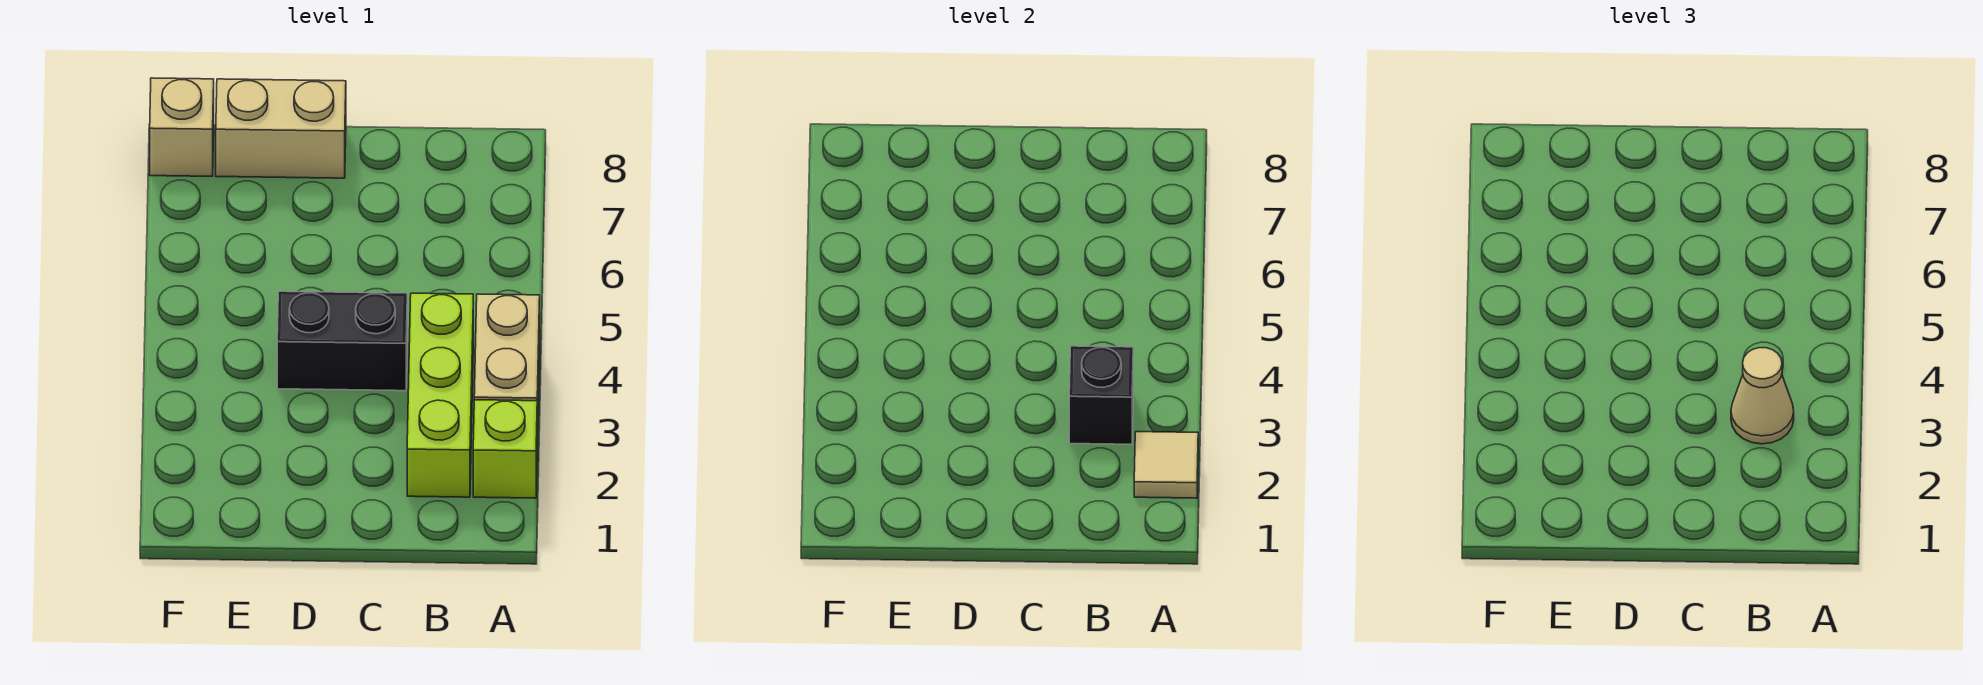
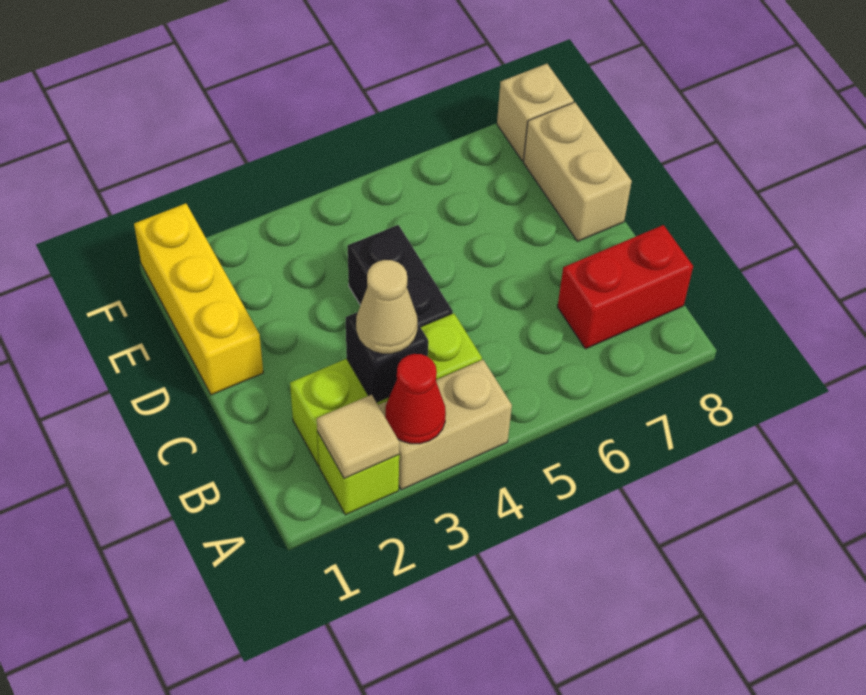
none -> red cone A3 level 2
none -> red brick B7:B8 level 1
none -> yellow brick D1:F1 level 1

